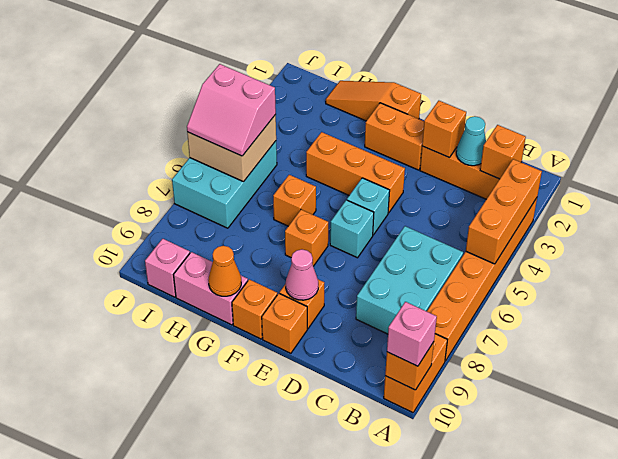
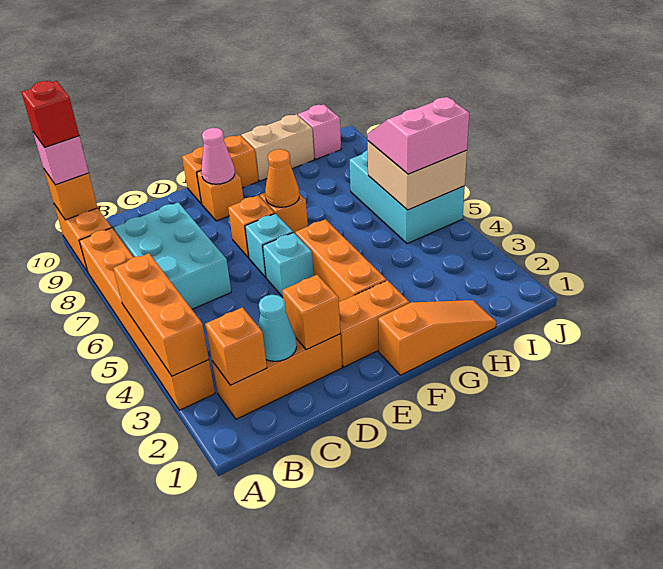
none -> red brick A10 level 4
orange brick E4:G4 level 1 -> orange brick F3:F5 level 1
orange brick G6 level 1 -> orange brick E7 level 1
pink brick G10:H10 level 1 -> tan brick G10:H10 level 1
orange cone G10 level 2 -> orange cone F7 level 2

